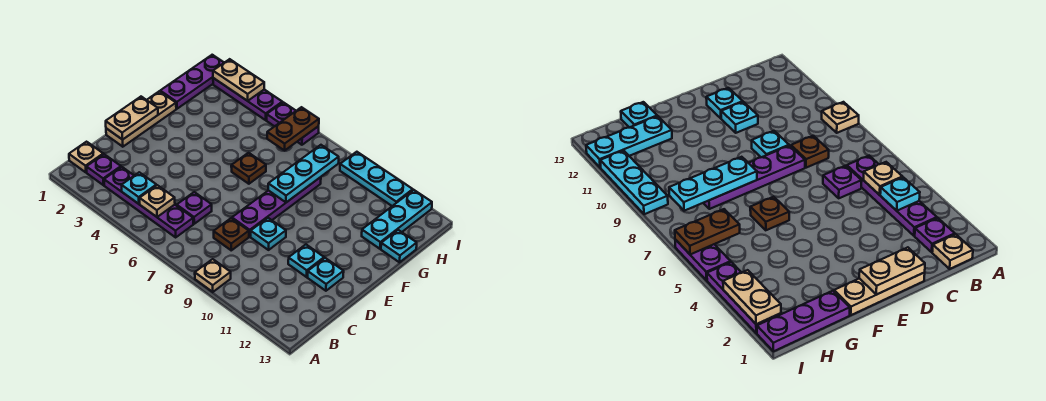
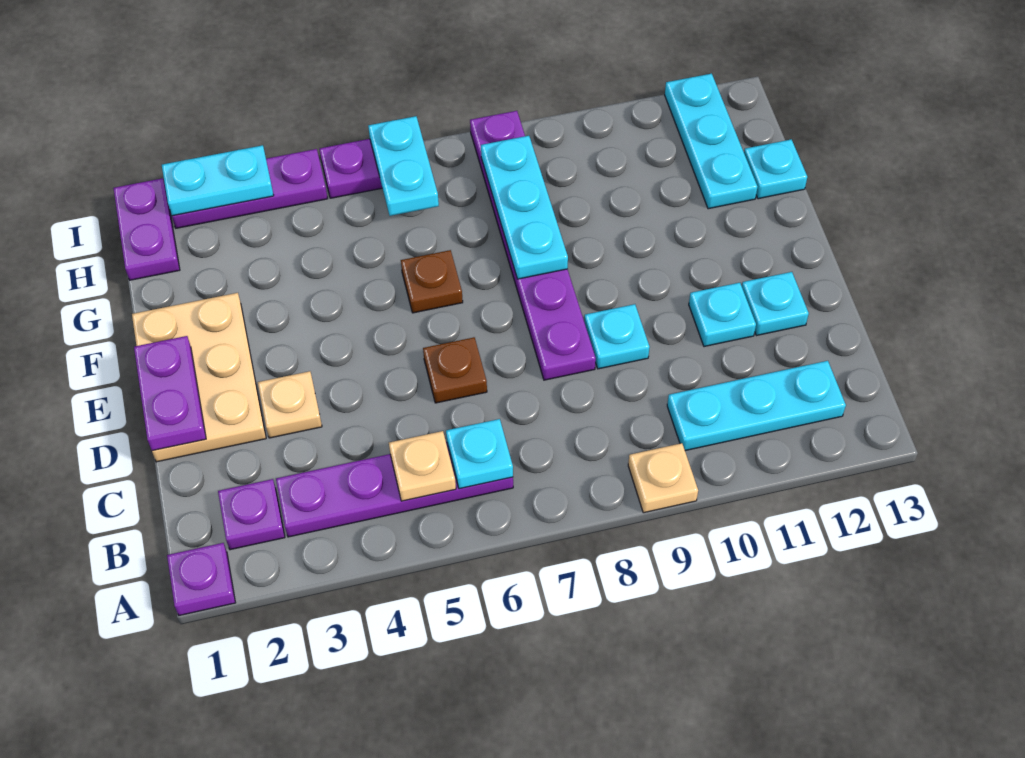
tan plate B1 level 1 -> tan plate D3 level 1
cyan plate B4 level 2 -> cyan plate B6 level 2
purple plate C6 level 1 -> purple plate A1 level 1
brown plate C8 level 1 -> brown plate D6 level 1
tan plate D1:F1 level 1 -> tan plate D1:F2 level 1
tan plate D1:E1 level 2 -> purple plate D1:E1 level 2
purple plate D8:G8 level 1 -> purple plate D8:I8 level 1
purple plate G1:I1 level 1 -> purple plate H1:I1 level 1
brown plate H6:I6 level 2 -> cyan plate H6:I6 level 2
tan plate I2:I3 level 2 -> cyan plate I2:I3 level 2
cyan plate I9:I11 level 1 -> cyan plate B10:B12 level 1

